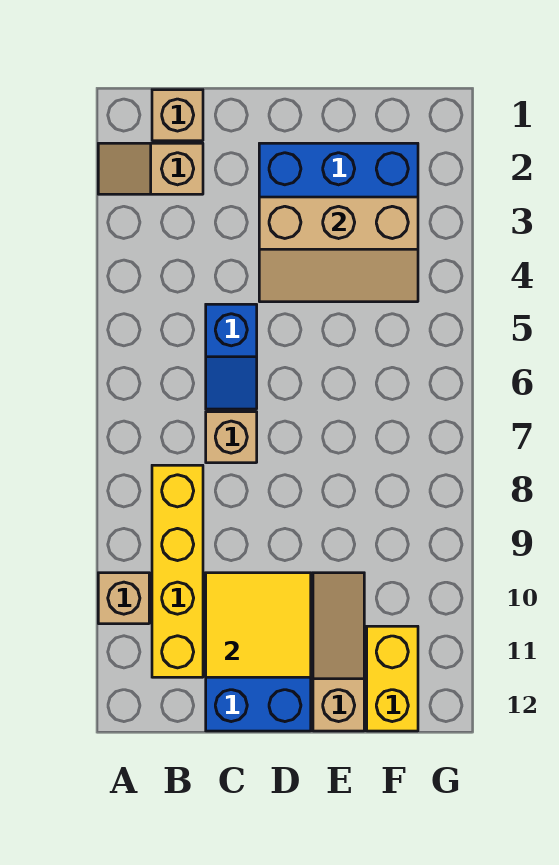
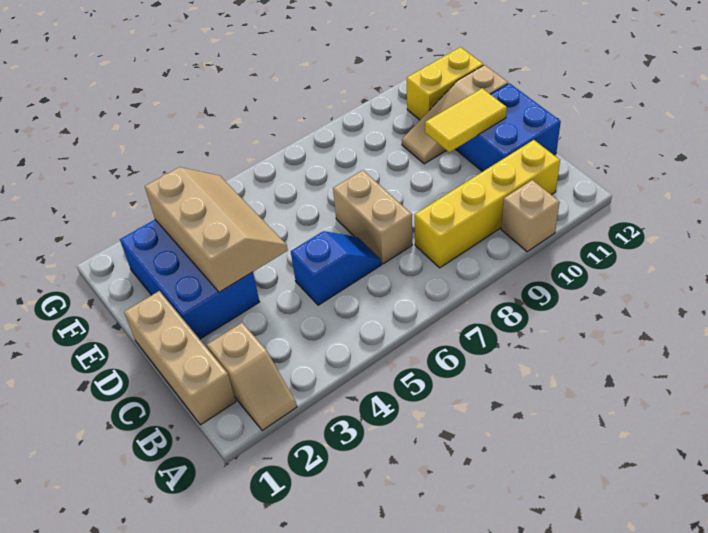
tan brick B1 level 1 -> tan brick B1:D1 level 1
tan brick C7 level 1 -> tan brick C7:D7 level 1
yellow tile C10:D11 level 2 -> yellow tile D10:D11 level 2

